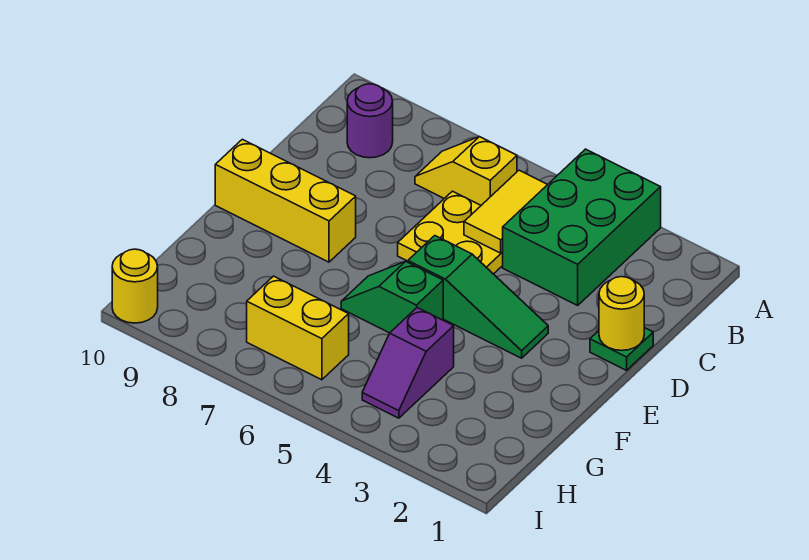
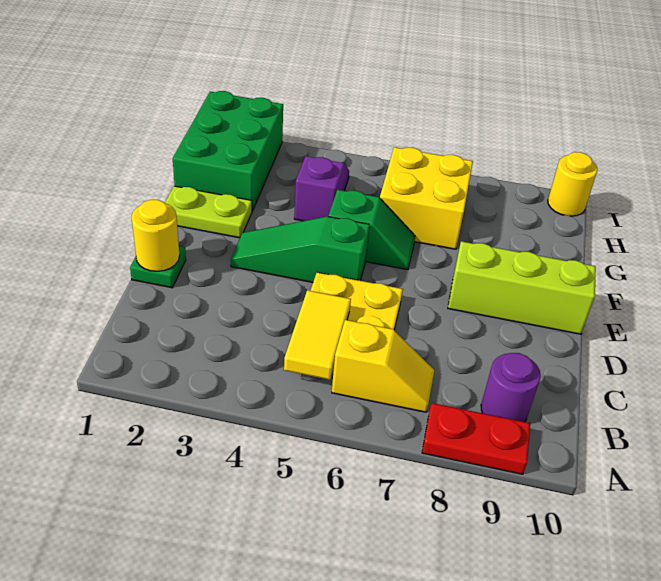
green brick A3:C4 level 1 -> green brick G1:I2 level 1
none -> red plate A8:A9 level 1
yellow brick E8:E10 level 1 -> lime brick E8:E10 level 1
none -> lime plate F1:F2 level 1
yellow brick H6:H7 level 1 -> yellow brick G6:H7 level 1

